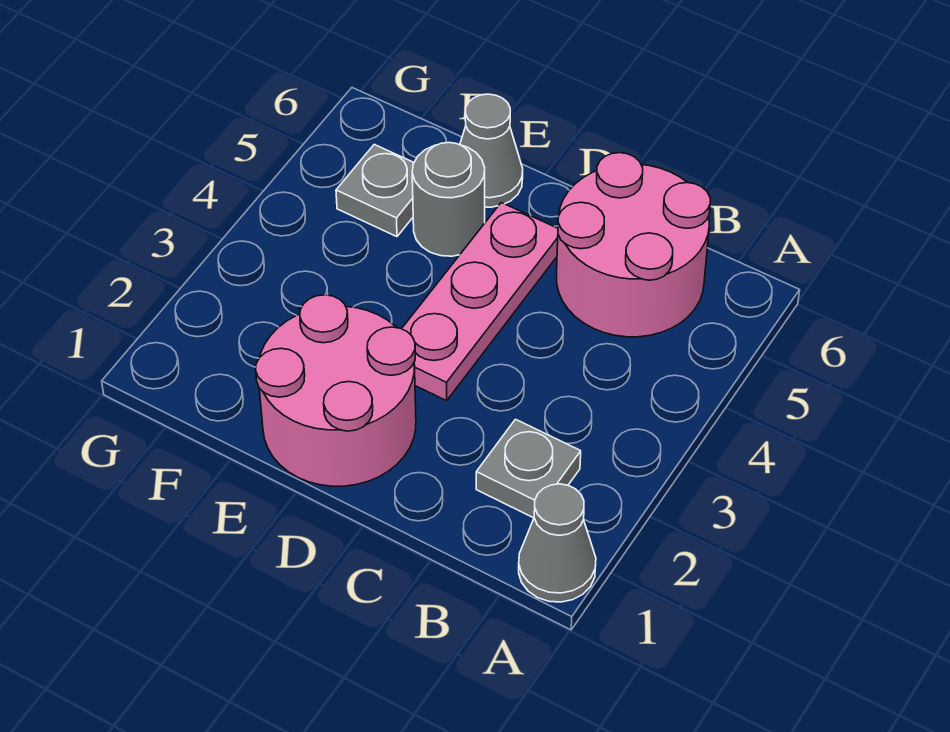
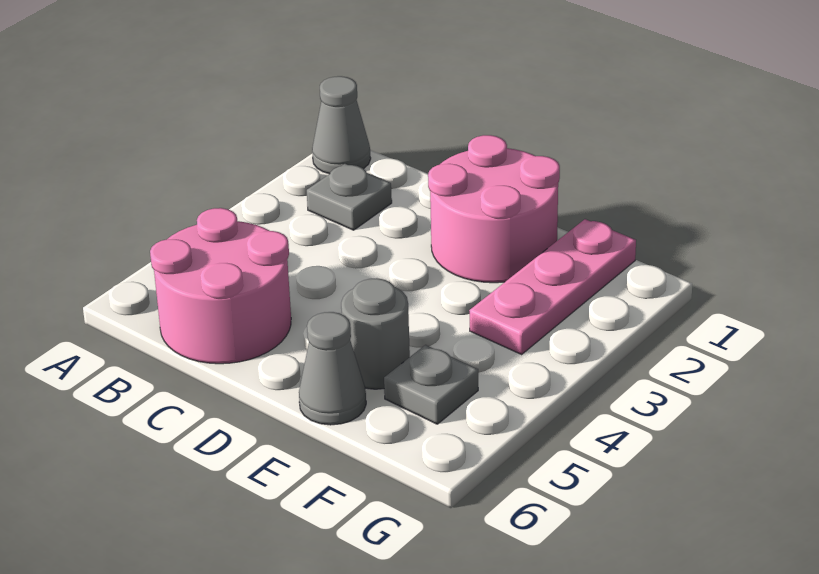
pink plate D3:D5 level 1 -> pink plate F1:F3 level 1

